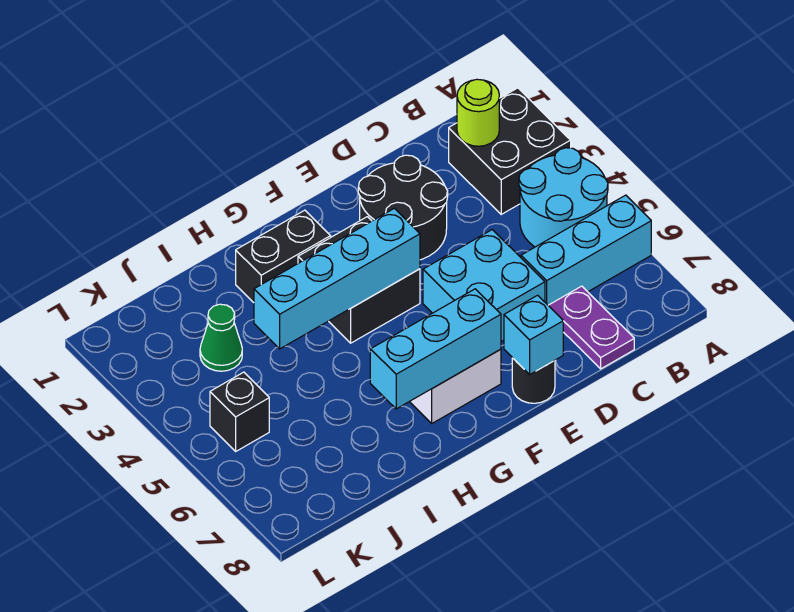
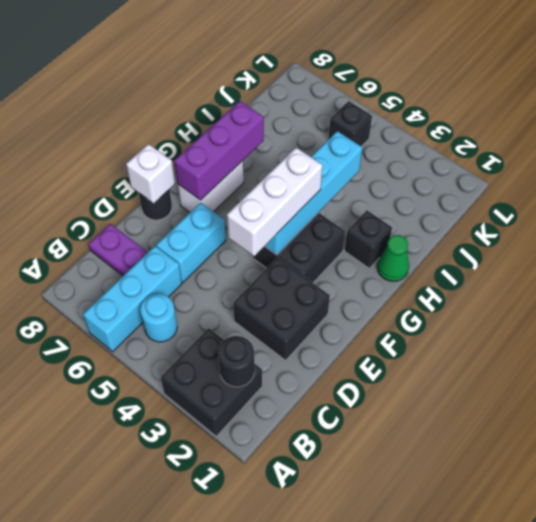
cyan round brick A4:B5 level 1 -> cyan round brick B5 level 1
lime round brick B2 level 2 -> black round brick B2 level 2
black round brick D2:E3 level 1 -> black brick D2:E3 level 1
cyan brick D5:E6 level 1 -> cyan brick D6:E6 level 1
none -> white brick E4:G4 level 3
cyan brick E8 level 2 -> white brick E8 level 2
cyan brick F7:H7 level 2 -> purple brick F7:H7 level 2
black brick G2:H2 level 1 -> black brick H2 level 1
green cone J3 level 1 -> green cone H1 level 1

